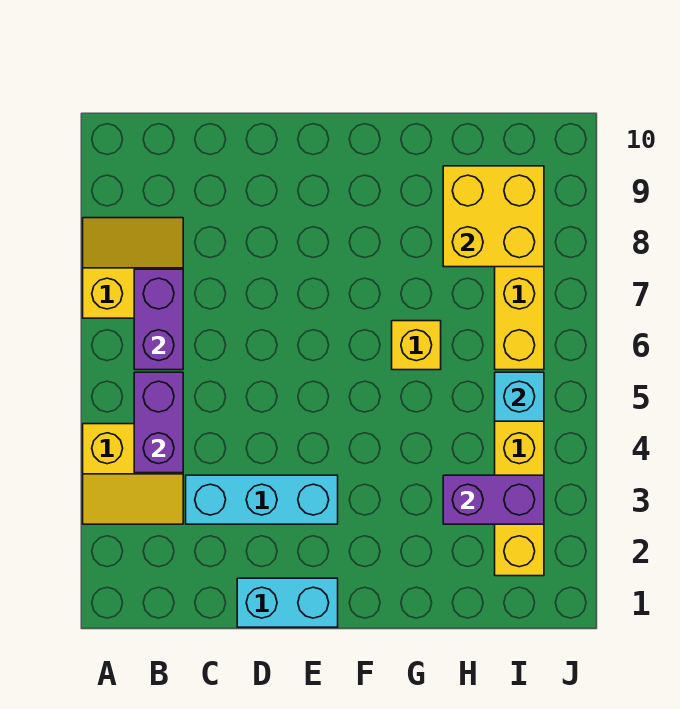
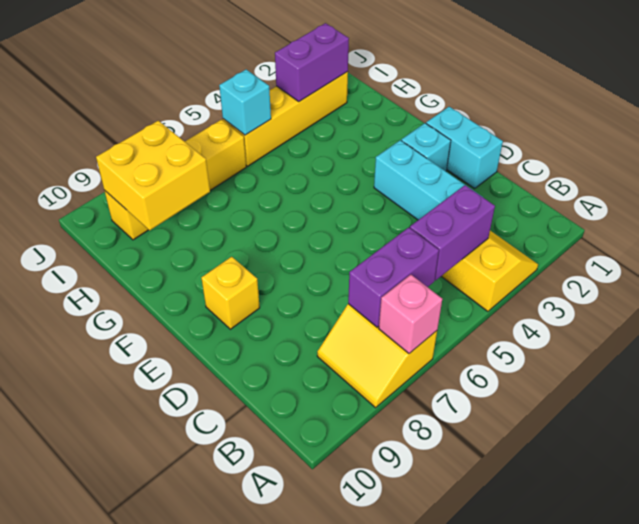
none -> pink brick A7 level 2
none -> cyan brick E2 level 1
yellow brick G6 level 1 -> yellow brick E9 level 1
purple brick H3:I3 level 2 -> purple brick I2:I3 level 2

